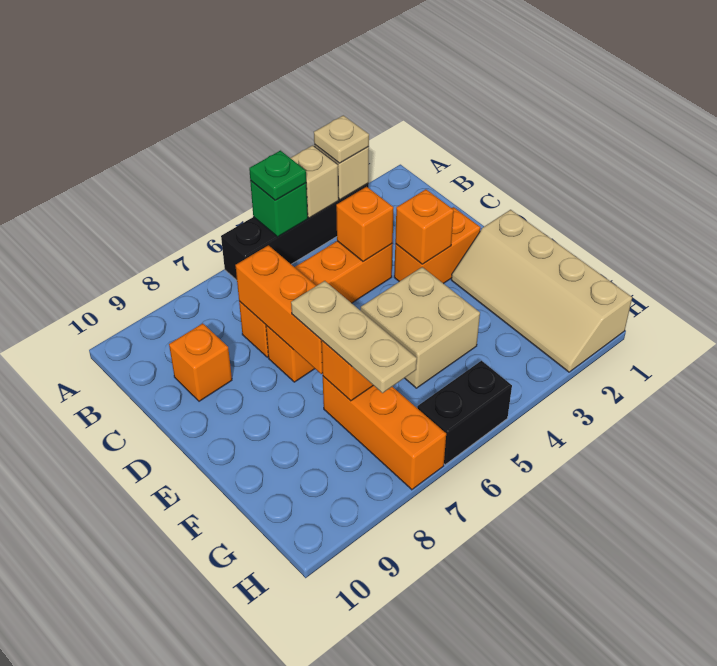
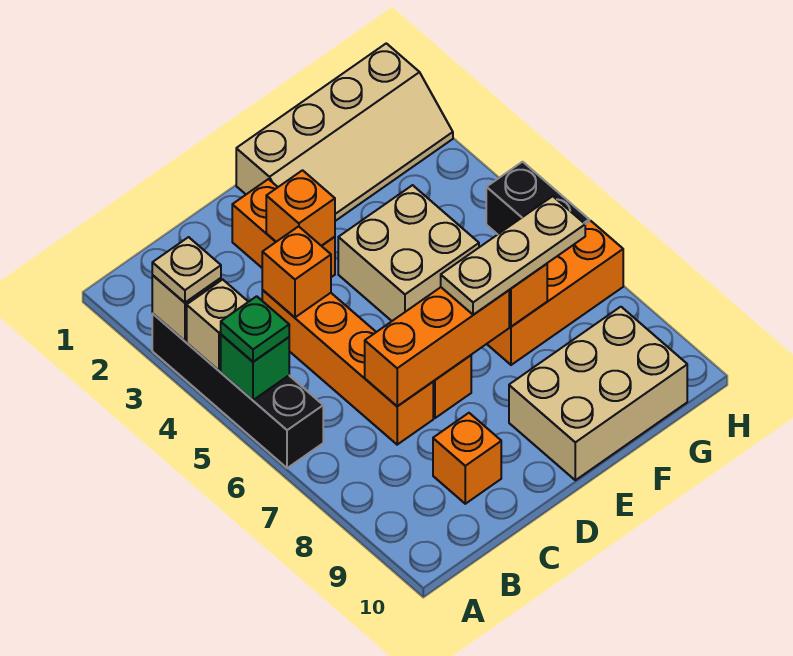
none -> tan brick E9:G10 level 1

